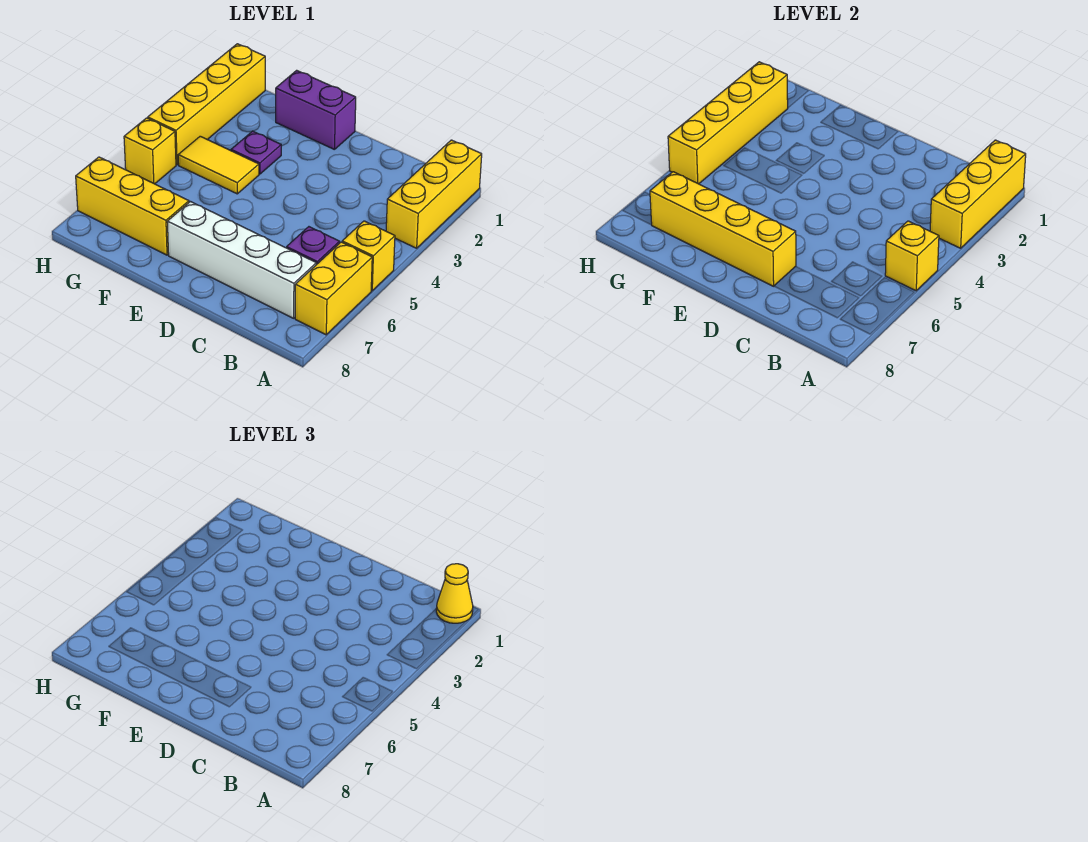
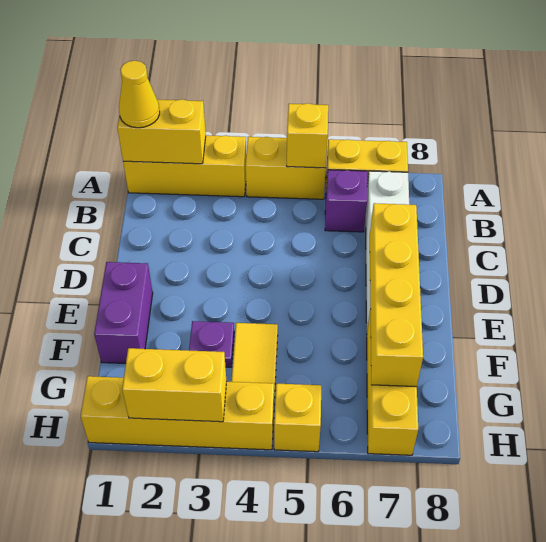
yellow brick A1:A3 level 2 -> yellow brick A1:A2 level 2
yellow brick A5 level 1 -> yellow brick A4:A5 level 1
yellow brick H2:H5 level 2 -> yellow brick H2:H3 level 2

